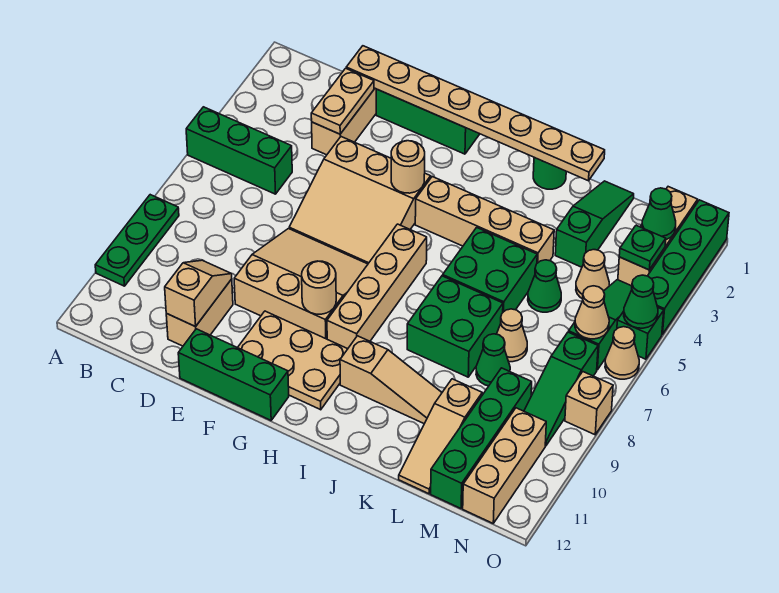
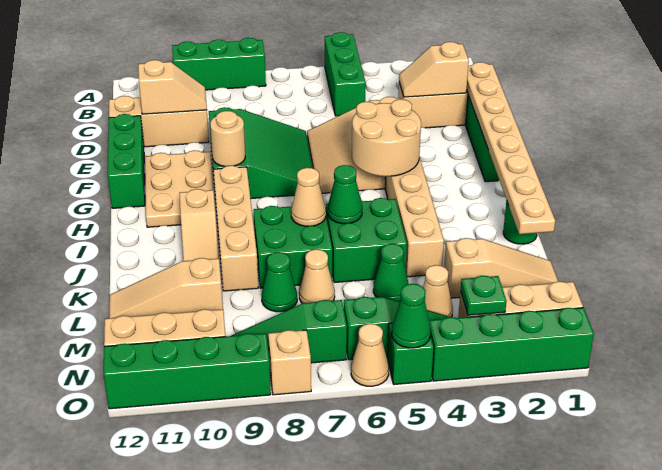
green plate A8:A10 level 1 -> green brick A8:A10 level 1
tan plate D2:D3 level 2 -> tan slope D2:D3 level 2 top 2
tan brick D10:D11 level 1 -> tan brick D10:D12 level 1
tan slope E7:G9 level 1 top 9 -> green slope E7:G9 level 1 top 9
tan round brick G4 level 2 -> tan round brick G4:H5 level 2
tan brick H6:H9 level 1 -> tan brick H9:K9 level 1
green slope L1:L3 level 1 top 3 -> tan slope L1:L3 level 1 top 3
green brick M9:M12 level 1 -> green brick O9:O12 level 1
green cone N2 level 2 -> green cone J6 level 2
tan cone N6 level 2 -> tan cone J7 level 2

